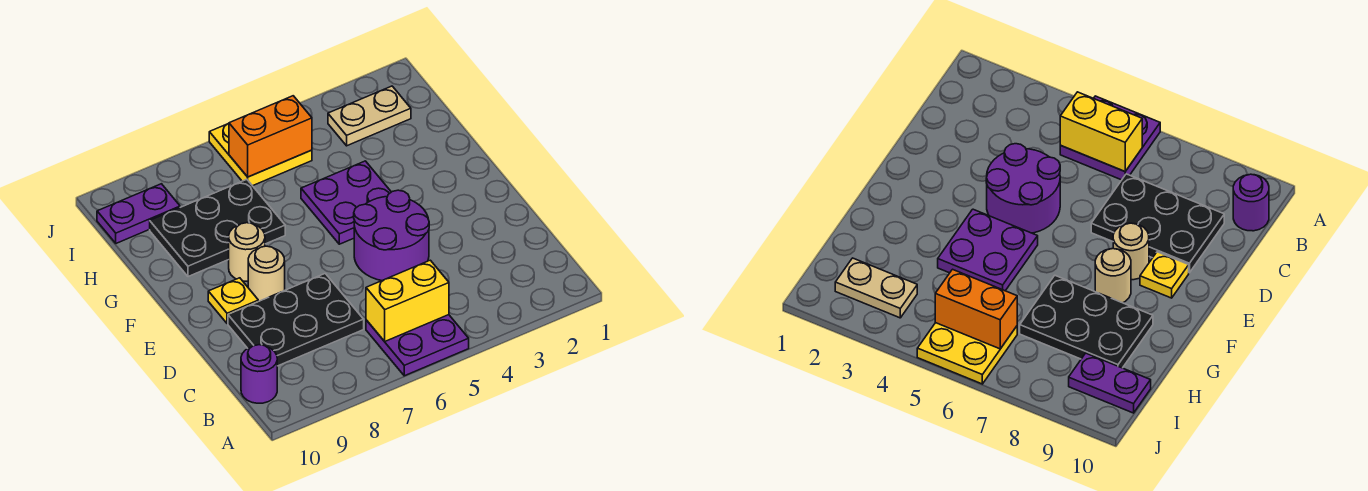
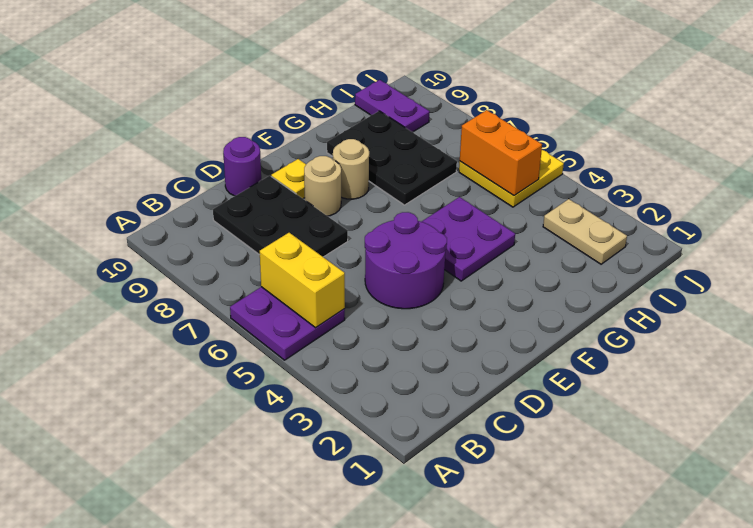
purple round brick B10 level 1 -> purple round brick D10 level 1

